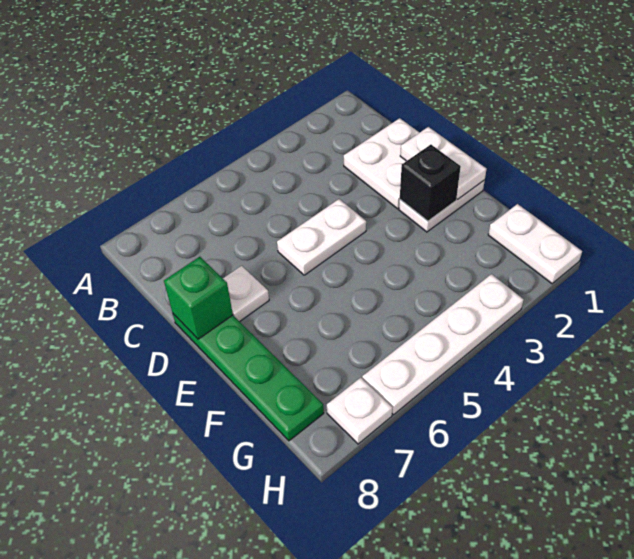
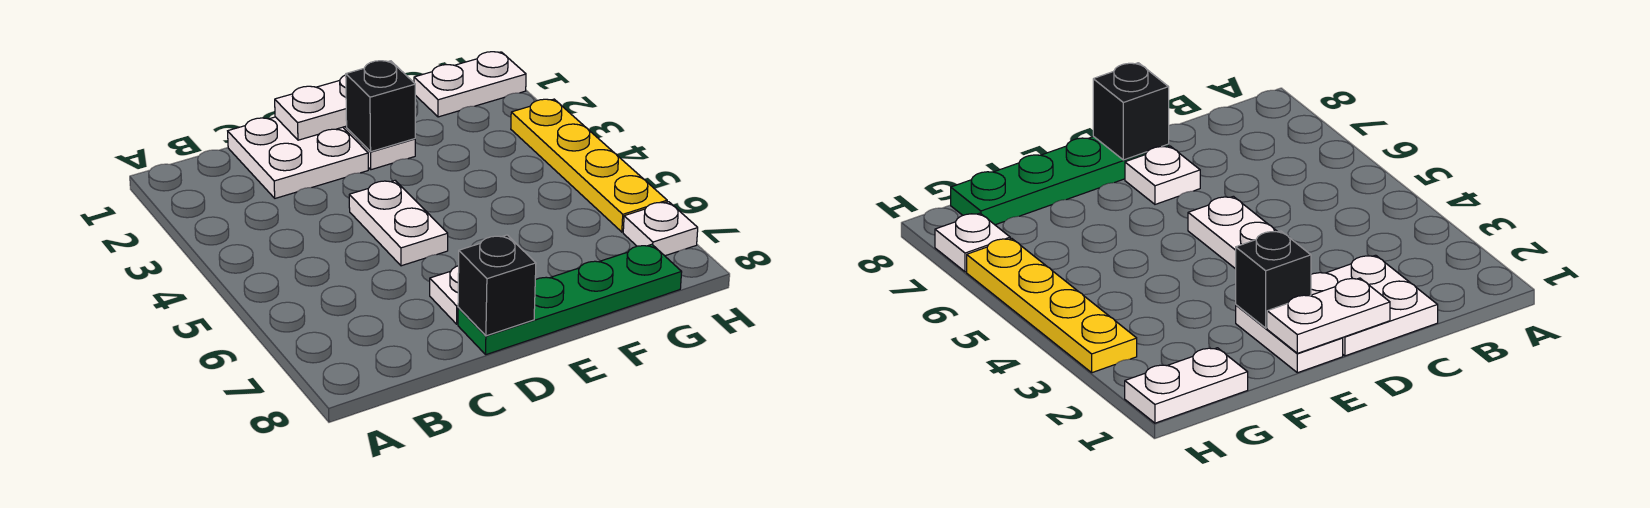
green brick D8 level 2 -> black brick D8 level 2
white plate H3:H6 level 1 -> yellow plate H3:H6 level 1

